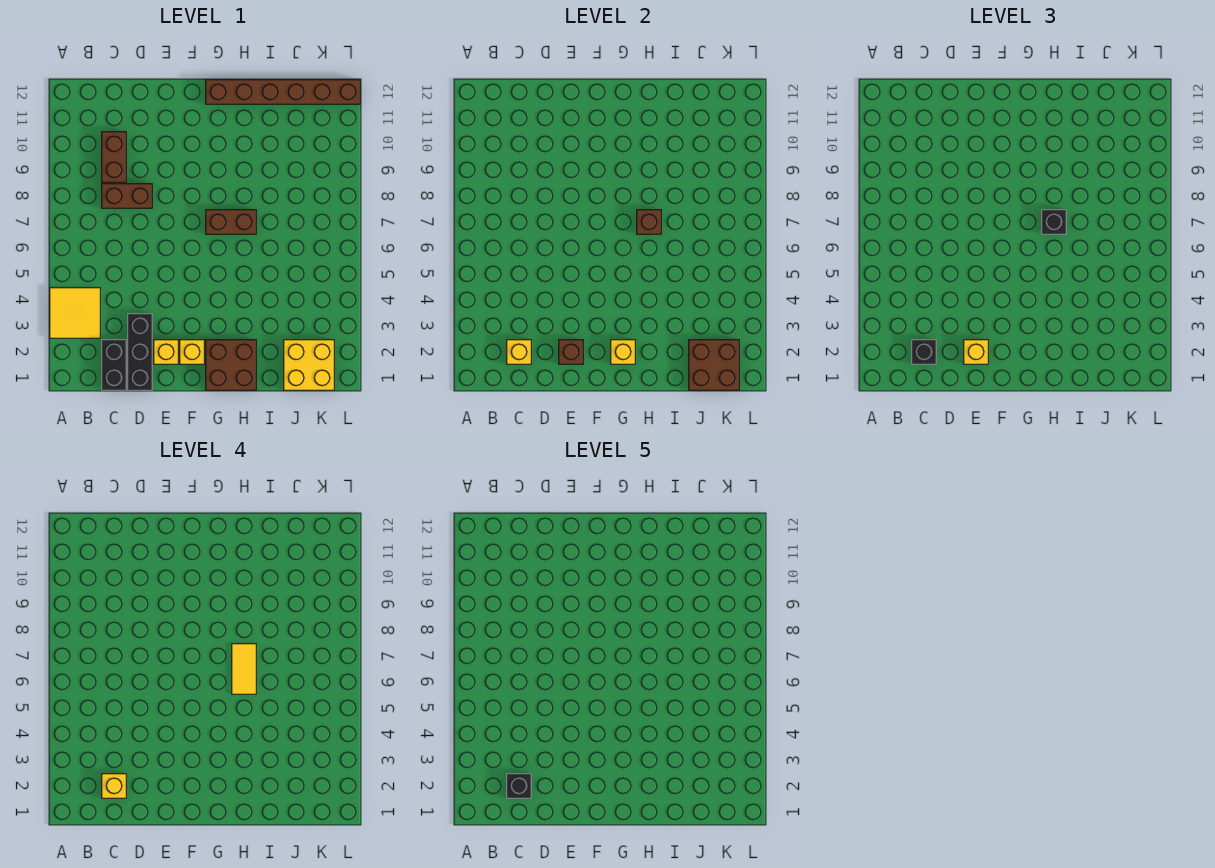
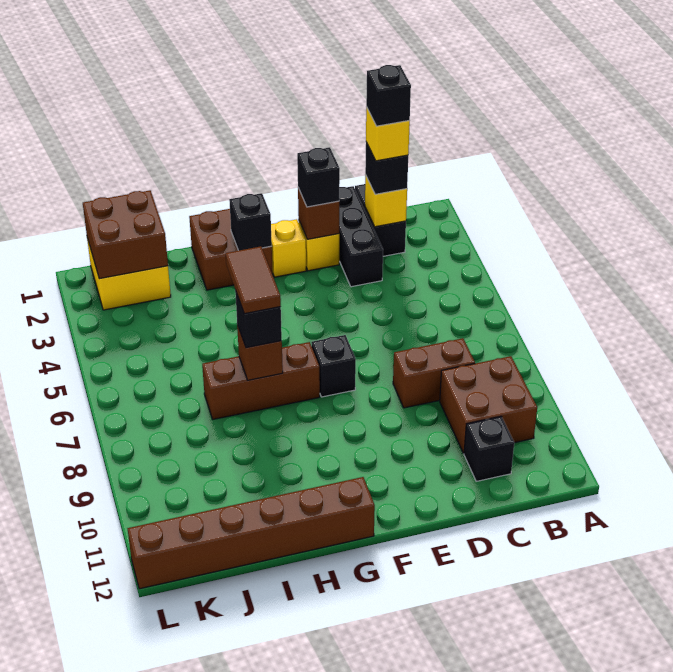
yellow tile A3:B4 level 1 -> none
brown brick C9:C10 level 1 -> brown brick B9:C10 level 1
none -> black brick C11 level 1
yellow brick E2 level 3 -> black brick E2 level 3
none -> black brick F7 level 1
yellow brick G2 level 2 -> black brick G2 level 2
brown brick G7:H7 level 1 -> brown brick G7:I7 level 1
yellow tile H6:H7 level 4 -> brown tile H6:H7 level 4

